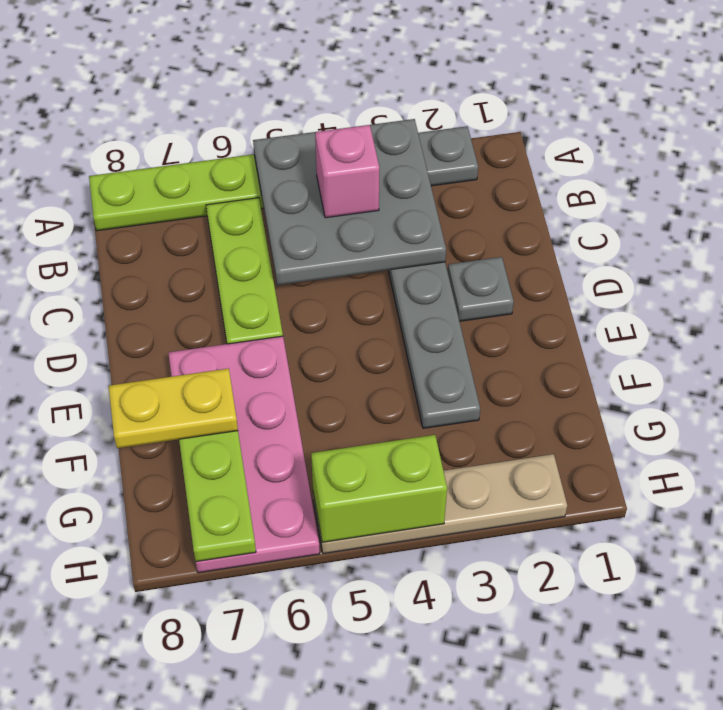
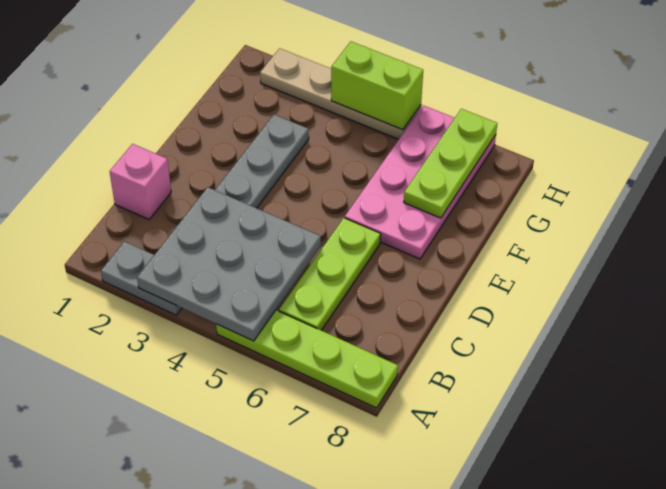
pink brick B4 level 3 -> pink brick C1 level 1
grey plate D2 level 1 -> none
yellow plate F7:F8 level 3 -> none

